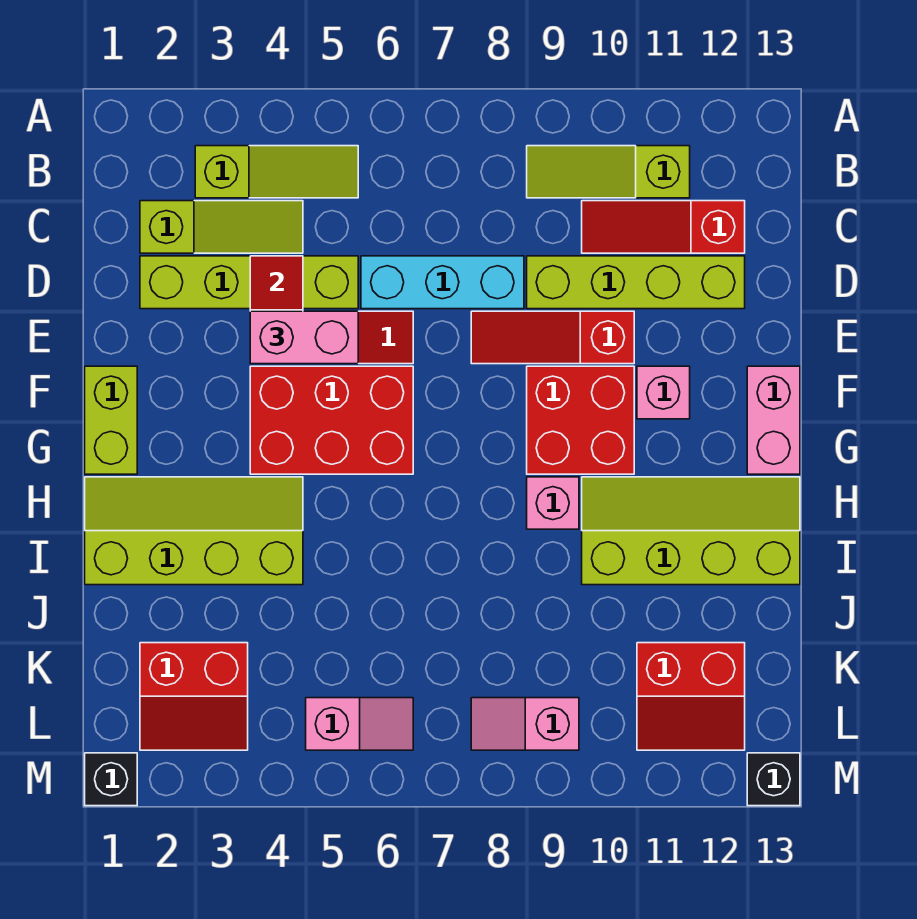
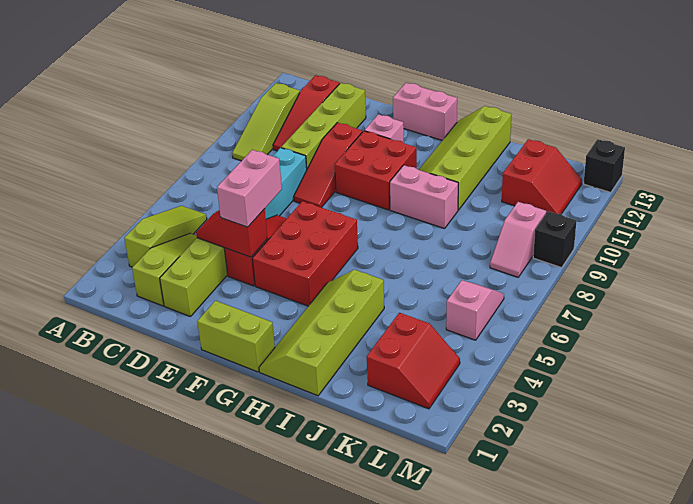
pink brick H9 level 1 -> pink brick H9:I9 level 1
black brick M1 level 1 -> black brick M9 level 1

